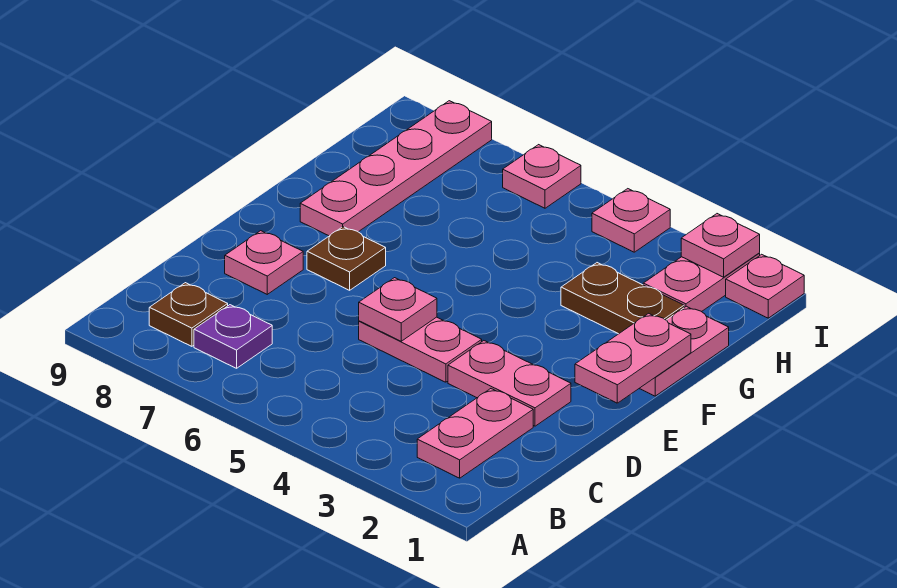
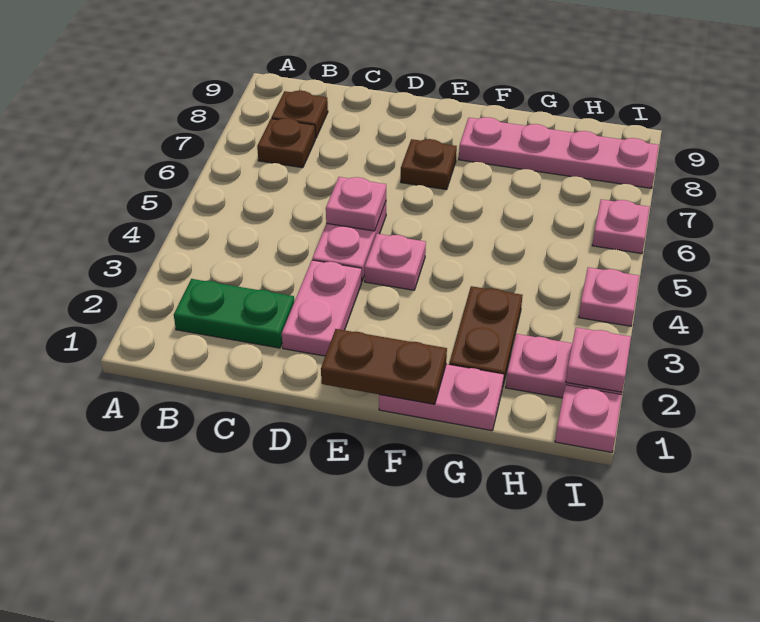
pink plate B2:C2 level 1 -> green plate B2:C2 level 1
purple plate B7 level 1 -> brown plate B7 level 1
pink plate D8 level 1 -> pink plate E4 level 1
pink plate E1:F1 level 2 -> brown plate E1:F1 level 2

